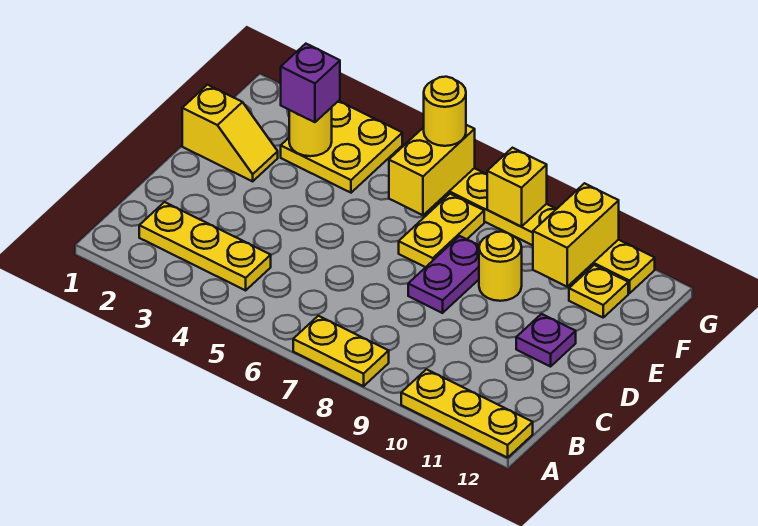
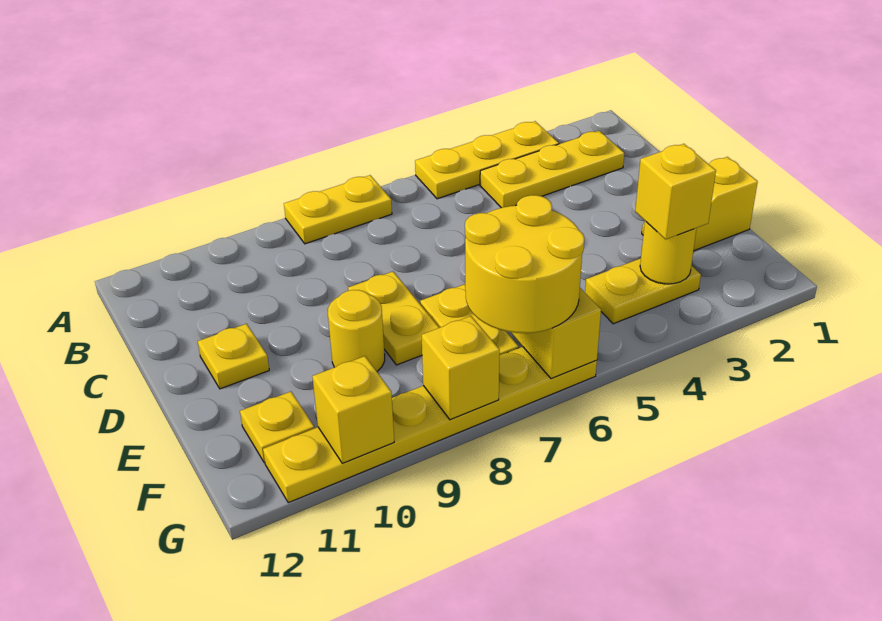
yellow plate A10:A12 level 1 -> yellow plate A3:A5 level 1
purple plate D8:E8 level 1 -> yellow plate D8:E8 level 1
purple plate D11 level 1 -> yellow plate D11 level 1
yellow plate F3:G4 level 1 -> yellow plate F3:F4 level 1
purple brick F3 level 3 -> yellow brick F3 level 3
yellow brick F10:G10 level 2 -> yellow brick G10 level 2
yellow round brick G6 level 3 -> yellow round brick F6:G7 level 3

